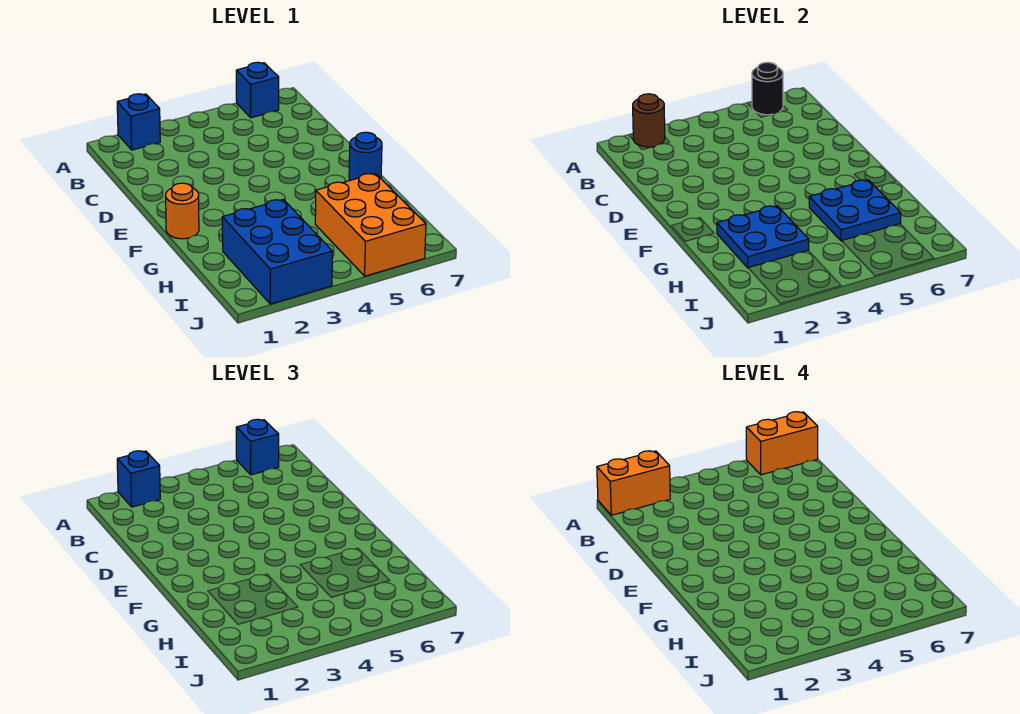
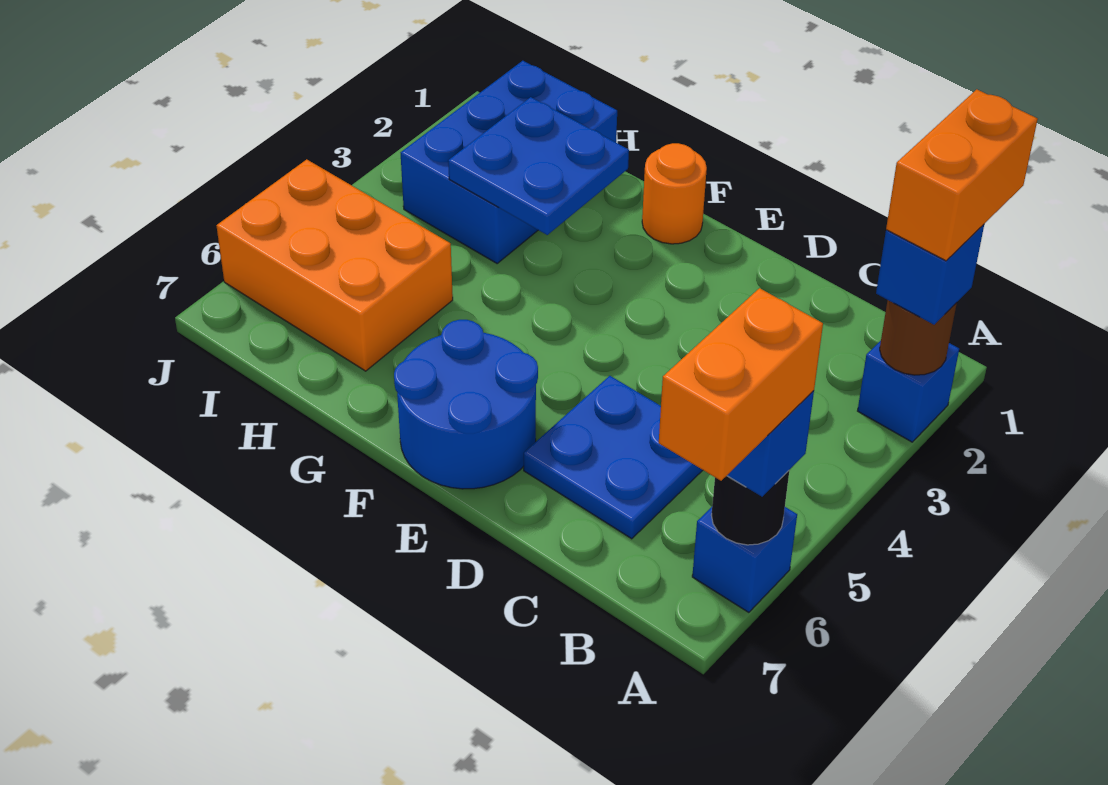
blue round brick F7 level 1 -> blue round brick E6:F7 level 1
blue plate G5:H6 level 2 -> blue plate C5:D6 level 1
blue brick H2:J3 level 1 -> blue brick H1:I3 level 1

